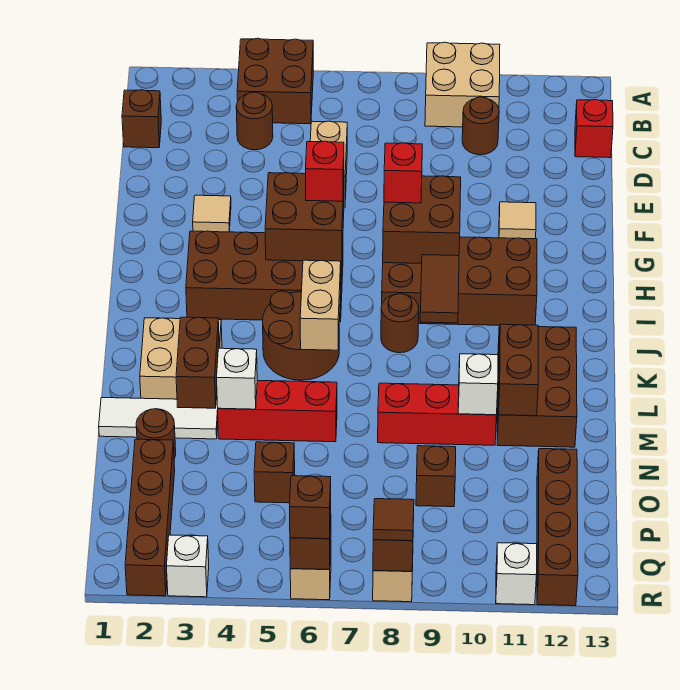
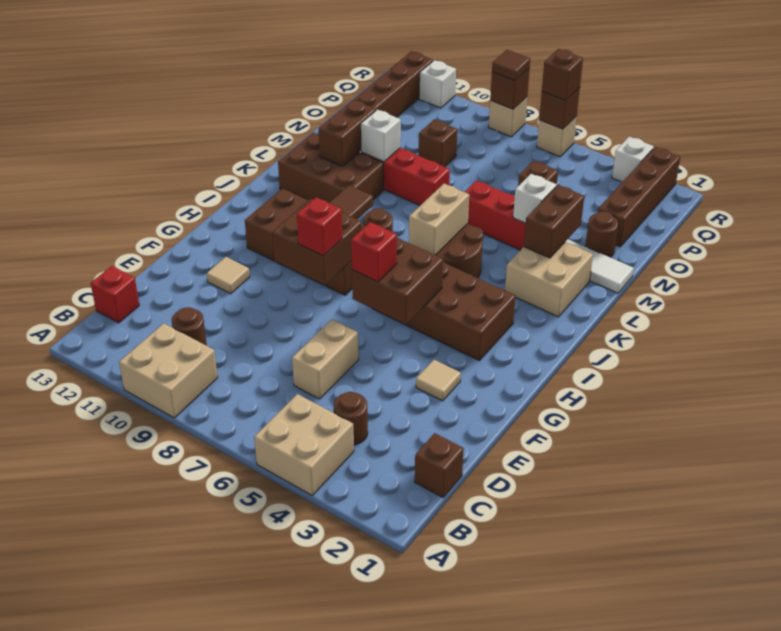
brown brick A4:B5 level 1 -> tan brick A4:B5 level 1
brown brick K11:M12 level 1 -> brown brick K10:L12 level 1

